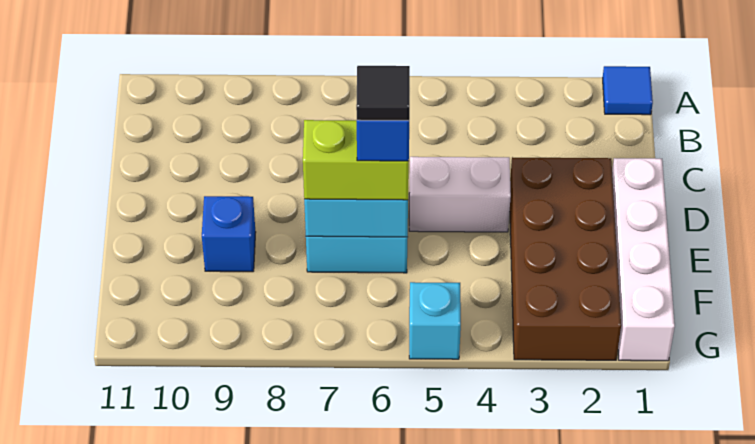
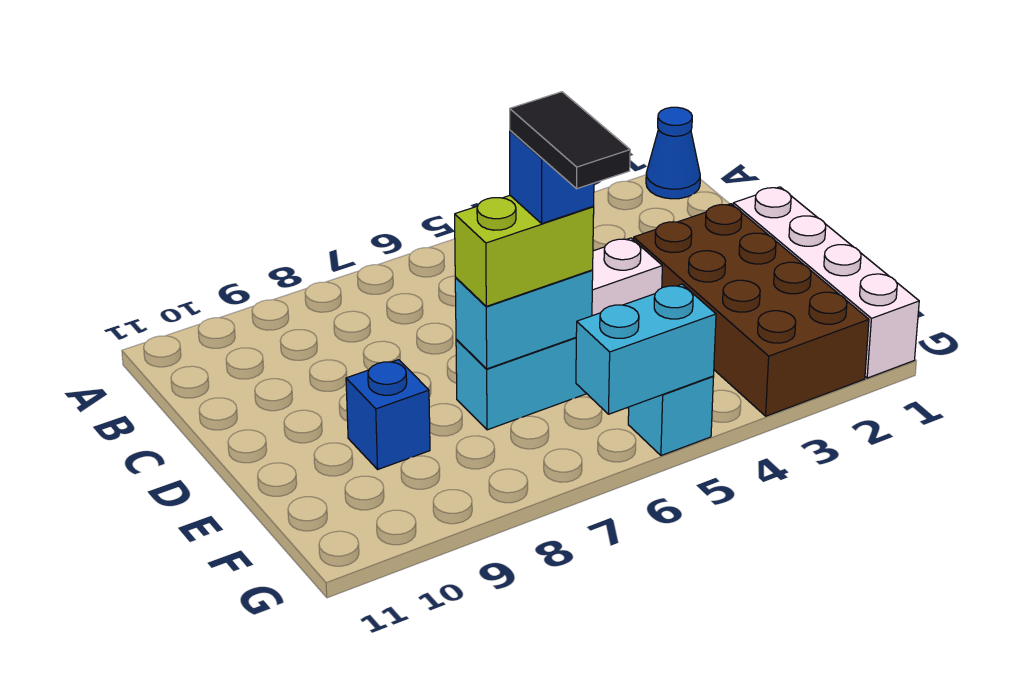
blue tile A1 level 1 -> blue cone A1 level 1
black tile E6 level 5 -> black tile E6:F6 level 5
none -> cyan brick G5:G6 level 2

